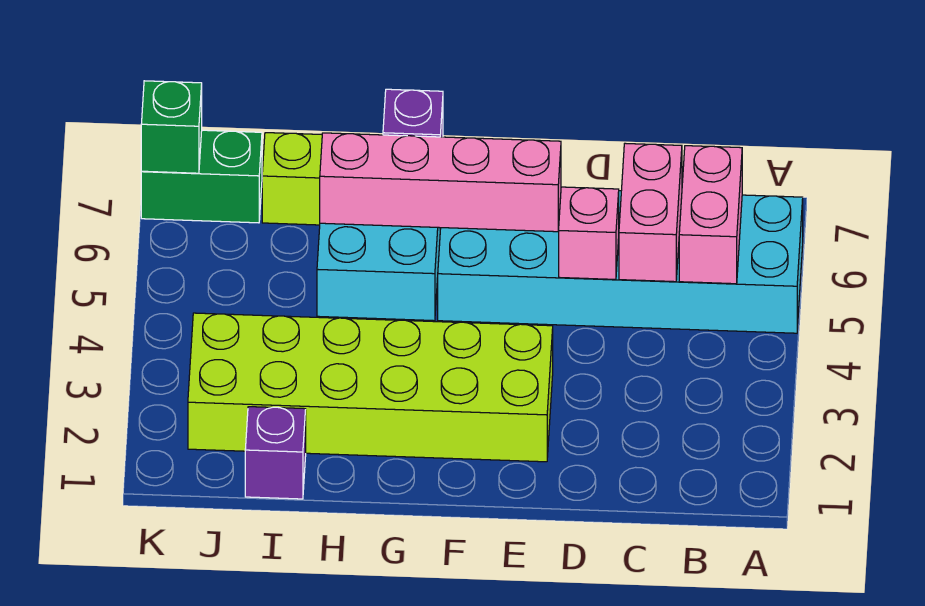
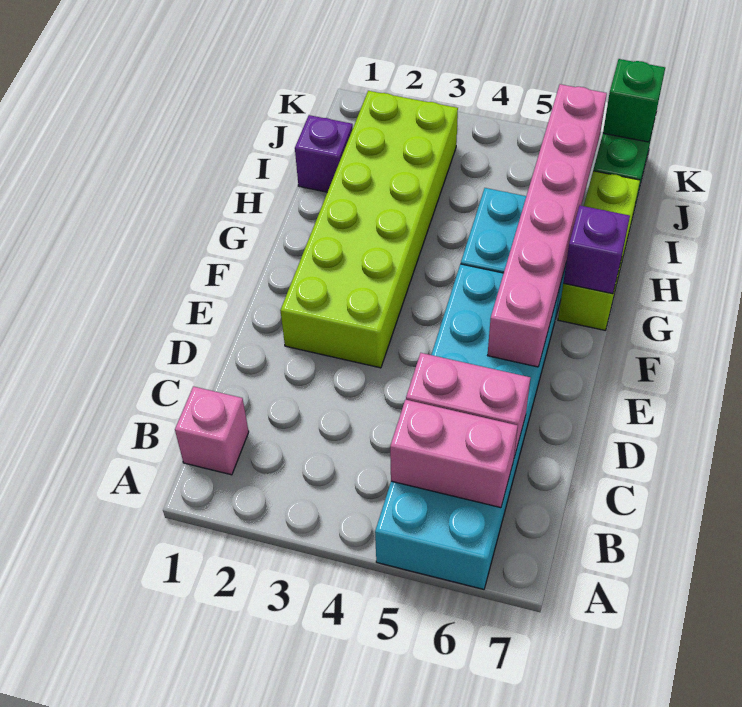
pink brick D5 level 2 -> pink brick B1 level 1
pink brick E6:H6 level 2 -> pink brick E6:J6 level 2

